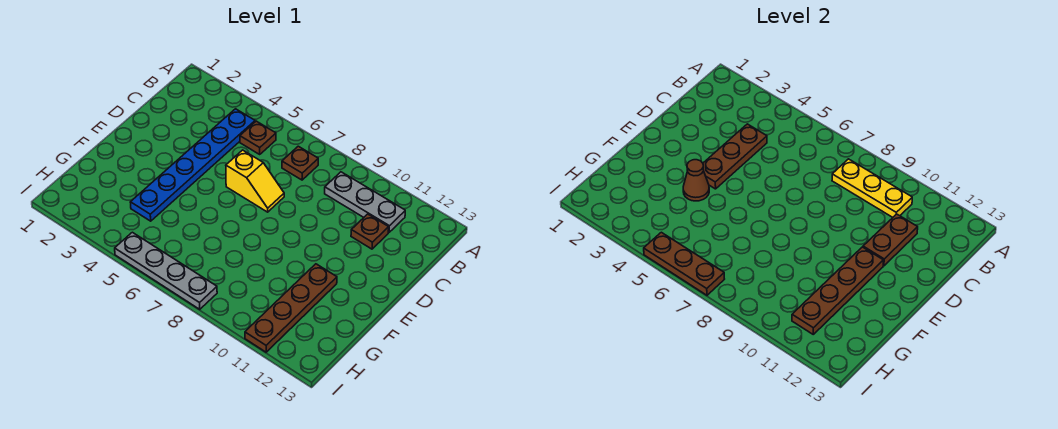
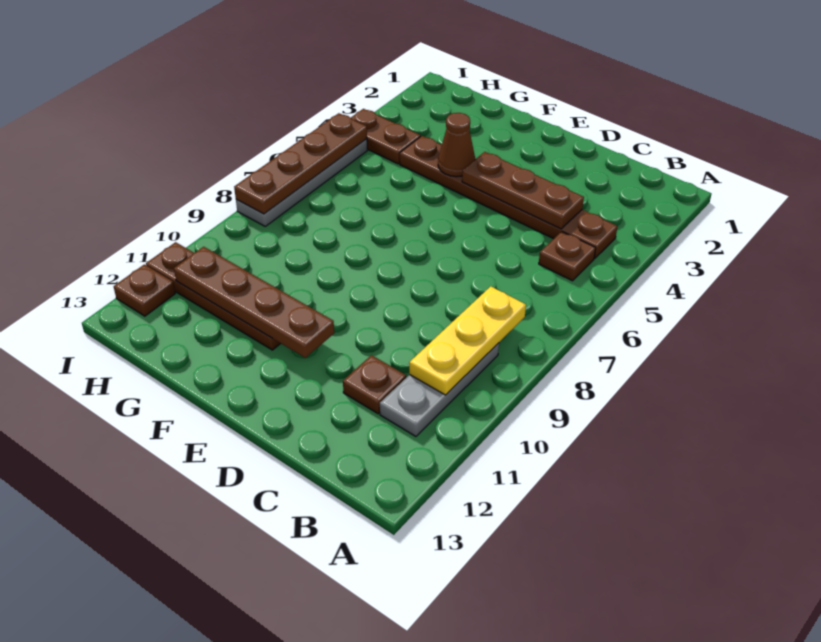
blue plate B4:G4 level 1 -> brown plate B4:G4 level 1
brown plate B7 level 1 -> brown plate I12 level 1
brown plate C11:D11 level 2 -> brown plate H4:I4 level 1
yellow slope D6:D7 level 1 top 6 -> none
brown plate I5:I7 level 2 -> brown plate I5:I8 level 2

